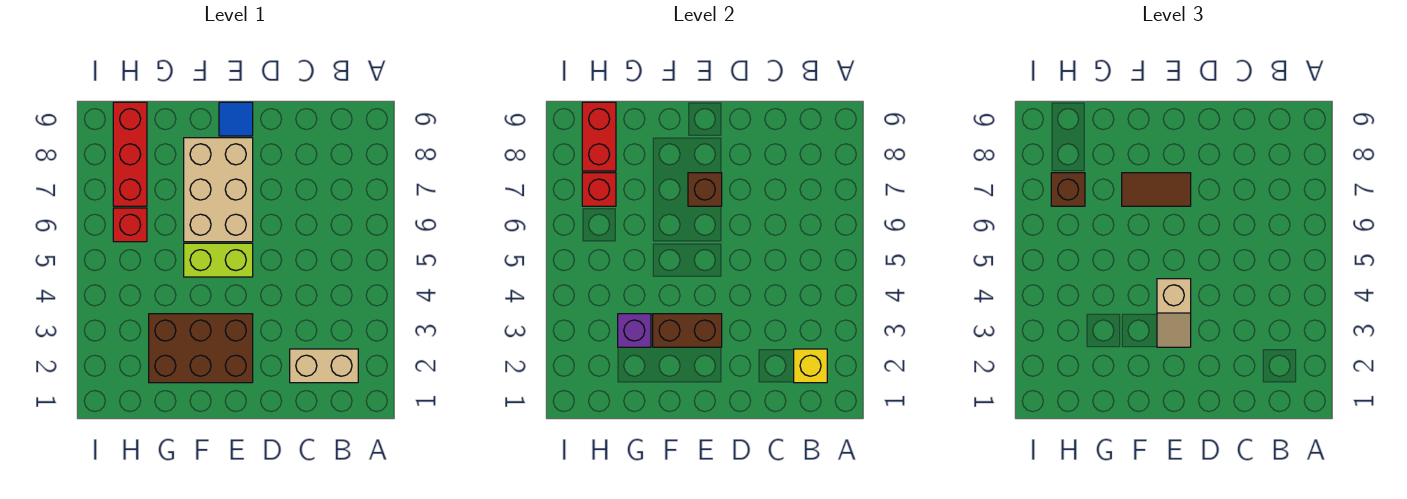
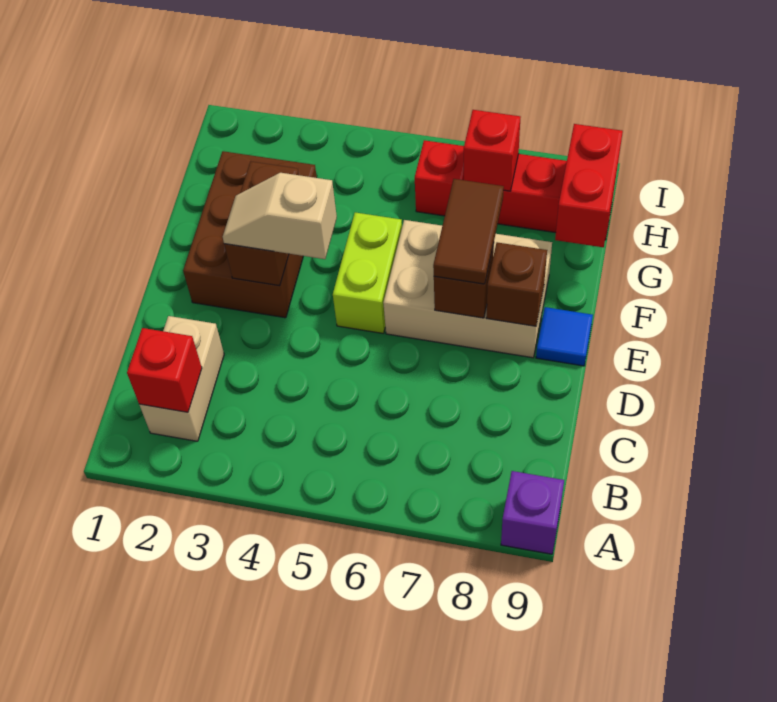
yellow brick B2 level 2 -> red brick B2 level 2
purple brick G3 level 2 -> purple brick A9 level 1
brown brick H7 level 3 -> brown brick E8 level 2
red brick H8:H9 level 2 -> red brick G9:H9 level 2

